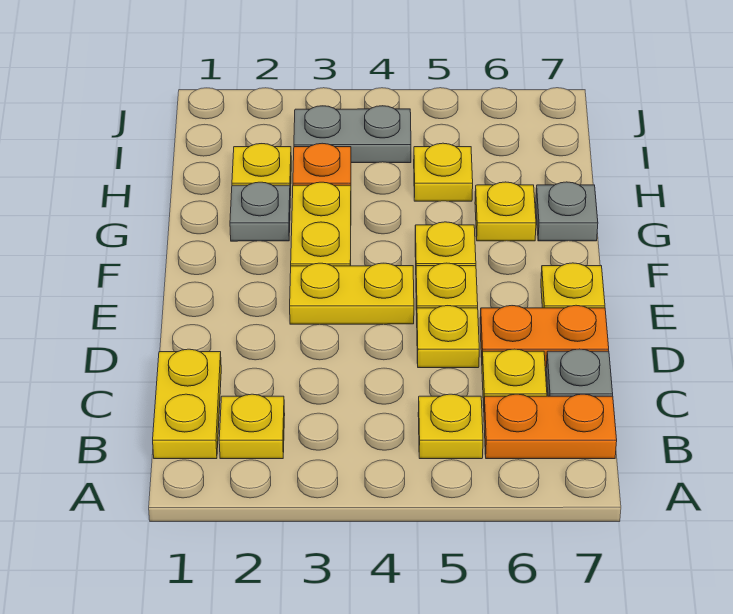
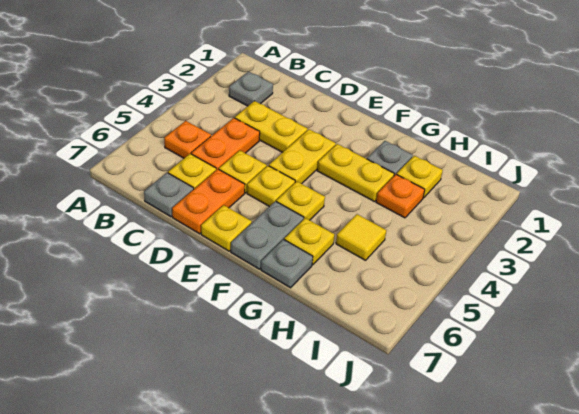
yellow plate B1:C1 level 1 -> yellow plate C3:D3 level 1
yellow plate B2 level 1 -> grey plate B2 level 1
yellow plate B5 level 1 -> orange plate B5 level 1
orange plate B6:B7 level 1 -> orange plate C4:C5 level 1
yellow plate H5 level 1 -> yellow tile H5 level 1
grey plate I3:I4 level 1 -> grey plate F6:F7 level 1

